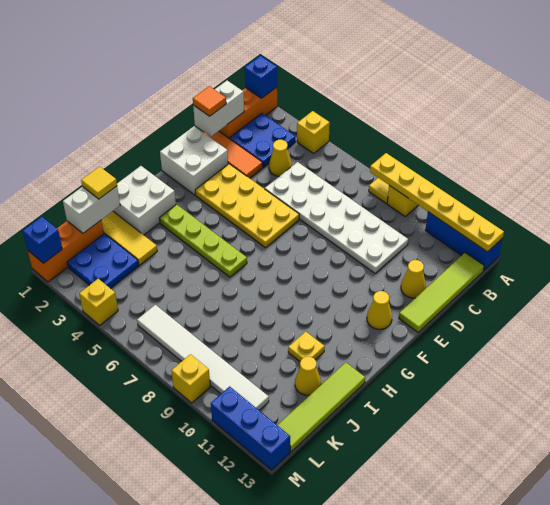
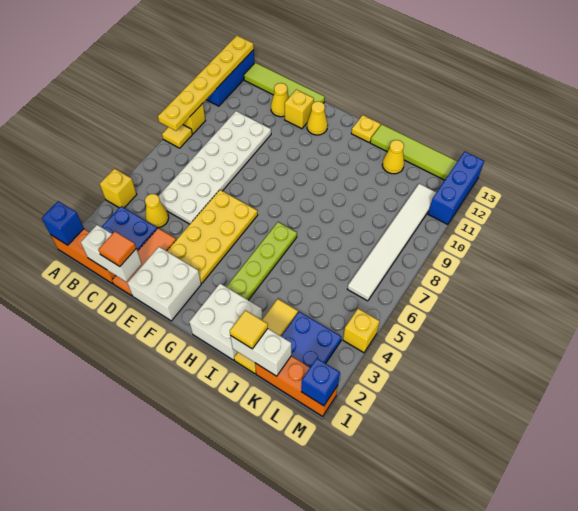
yellow plate I11 level 1 -> yellow plate H13 level 1
yellow brick M9 level 1 -> yellow brick E12 level 1

